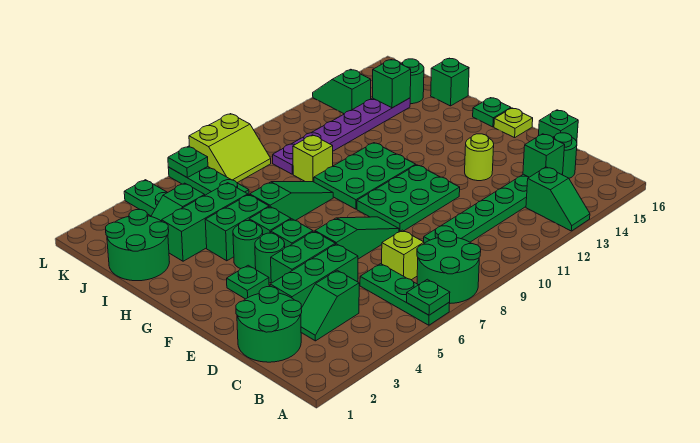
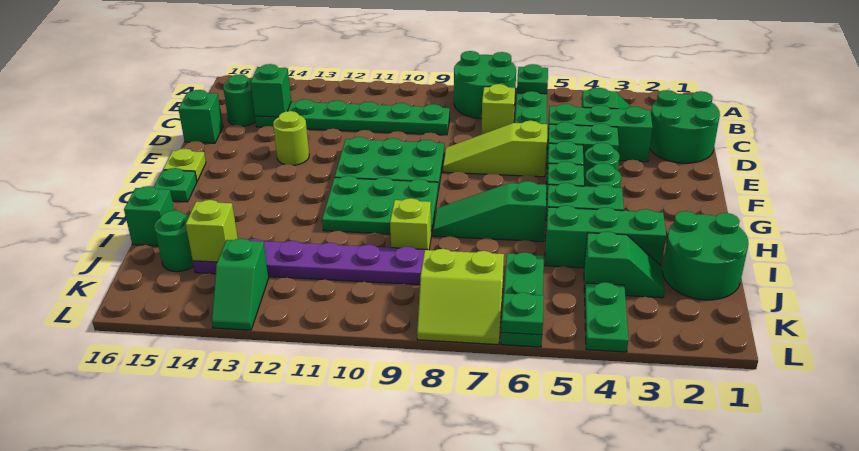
green slope A13:B13 level 1 top B -> none
green slope E6:E8 level 1 top 6 -> lime slope E6:E8 level 1 top 6
green plate F3 level 1 -> none
green brick J14 level 2 -> lime brick J14 level 2
lime slope K7:L8 level 1 top L -> lime slope K7:L8 level 1 top K

